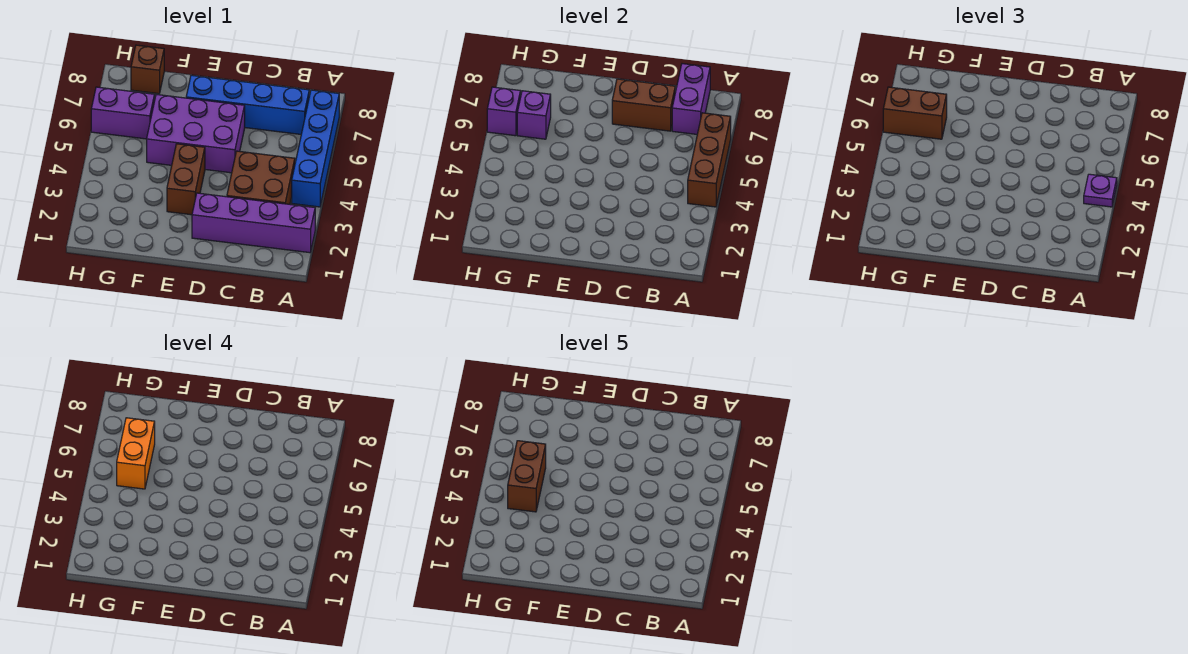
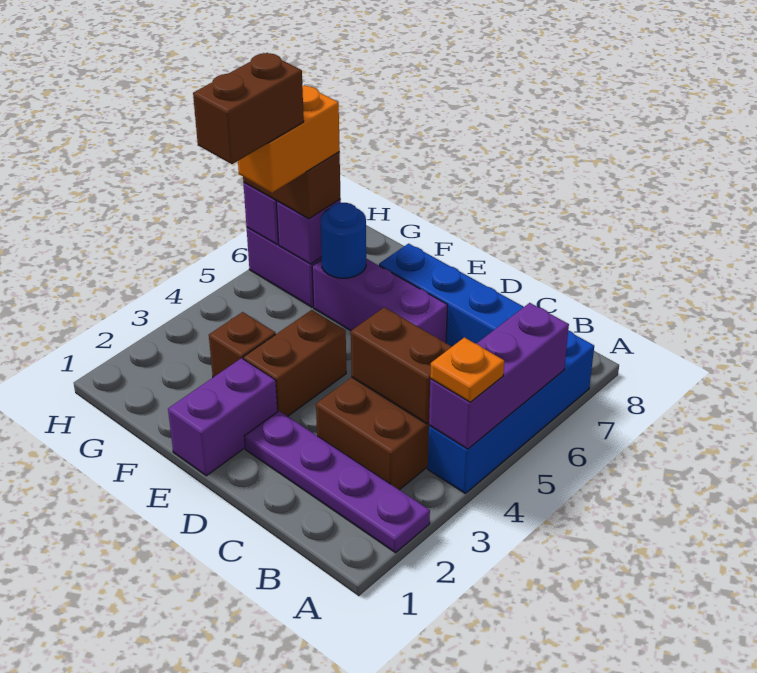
purple brick A2:D2 level 1 -> purple plate A2:D2 level 1
brown brick A4:A6 level 2 -> purple brick A4:A6 level 2
purple plate A4 level 3 -> orange plate A4 level 3
purple brick B7:B8 level 2 -> purple brick E1:E2 level 1
brown brick C7:D7 level 2 -> brown brick B4:C4 level 2
purple brick D5:F6 level 1 -> purple brick D6:F6 level 1
none -> blue round brick F6 level 2
brown brick G8 level 1 -> brown brick F3 level 1

